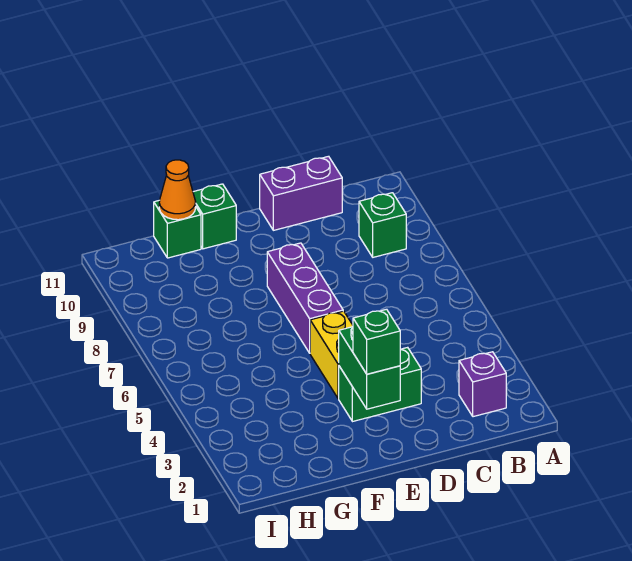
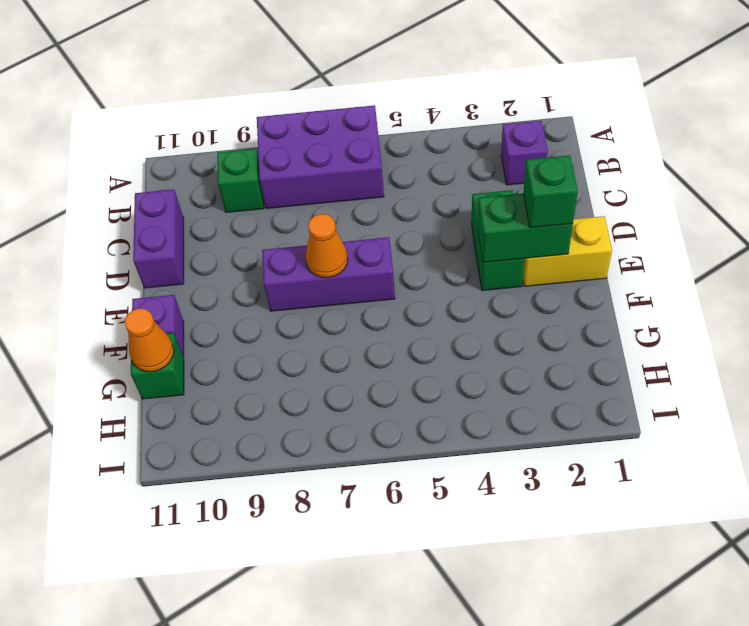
none -> purple brick A6:B8 level 1
yellow brick E4:E5 level 1 -> yellow brick E1:E2 level 1
none -> orange cone E7 level 2
green brick F11 level 1 -> purple brick F11 level 1

